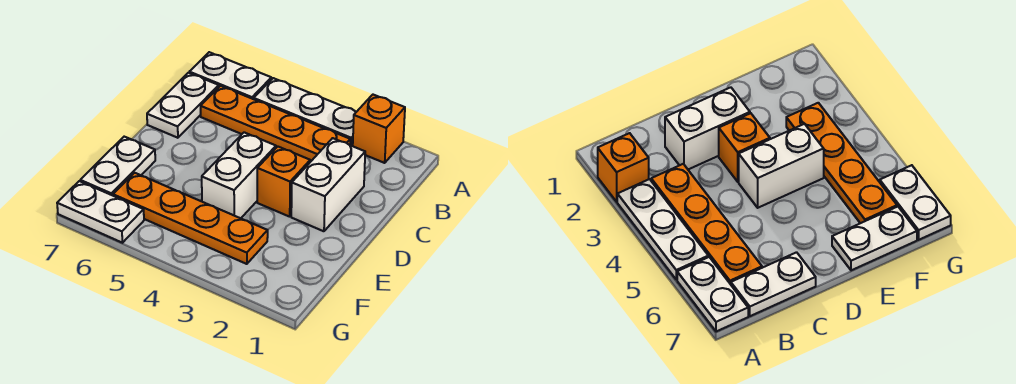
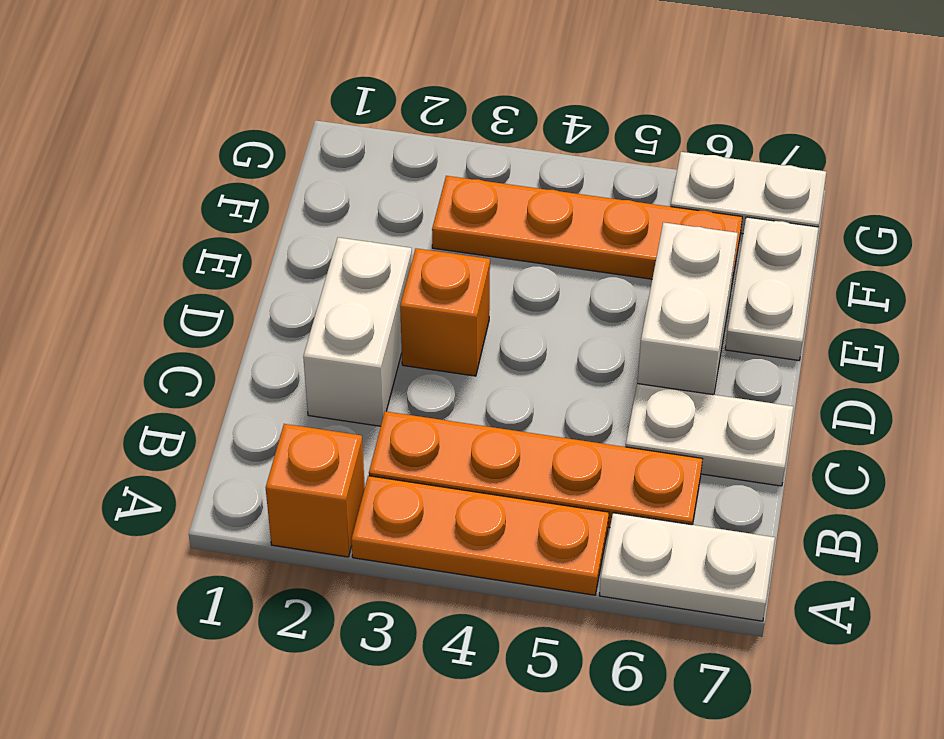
white plate A3:A5 level 1 -> orange plate A3:A5 level 1
white plate B7:C7 level 1 -> white plate C6:C7 level 1
white brick D4:E4 level 1 -> white brick D6:E6 level 1

